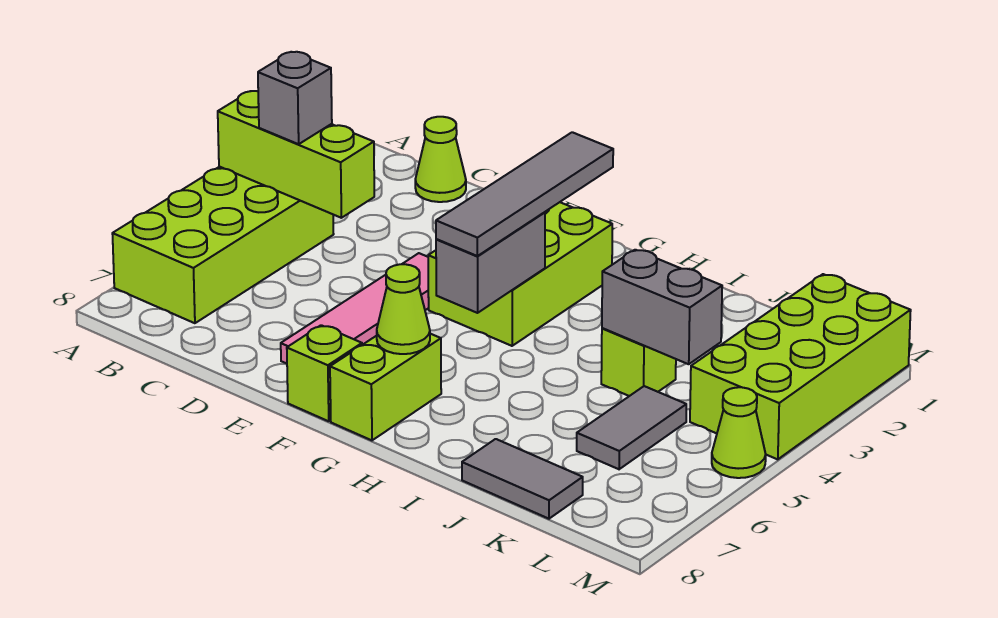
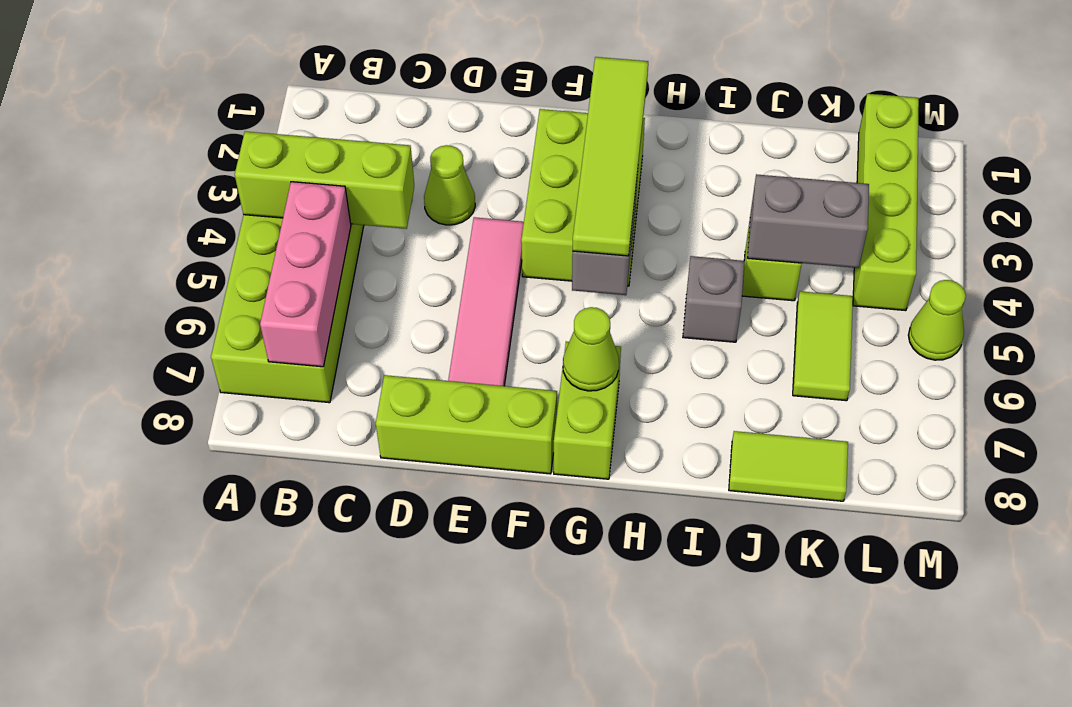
grey brick B4 level 3 -> grey brick I5 level 1
none -> pink brick B5:B7 level 2
lime cone C1 level 1 -> lime cone D3 level 1
lime brick F8 level 1 -> lime brick D8:F8 level 1
grey tile G2:G5 level 3 -> lime tile G2:G5 level 3
grey tile J8:K8 level 1 -> lime tile J8:K8 level 1
grey tile K5:K6 level 1 -> lime tile K5:K6 level 1
lime brick L1:M4 level 1 -> lime brick L1:L4 level 1

